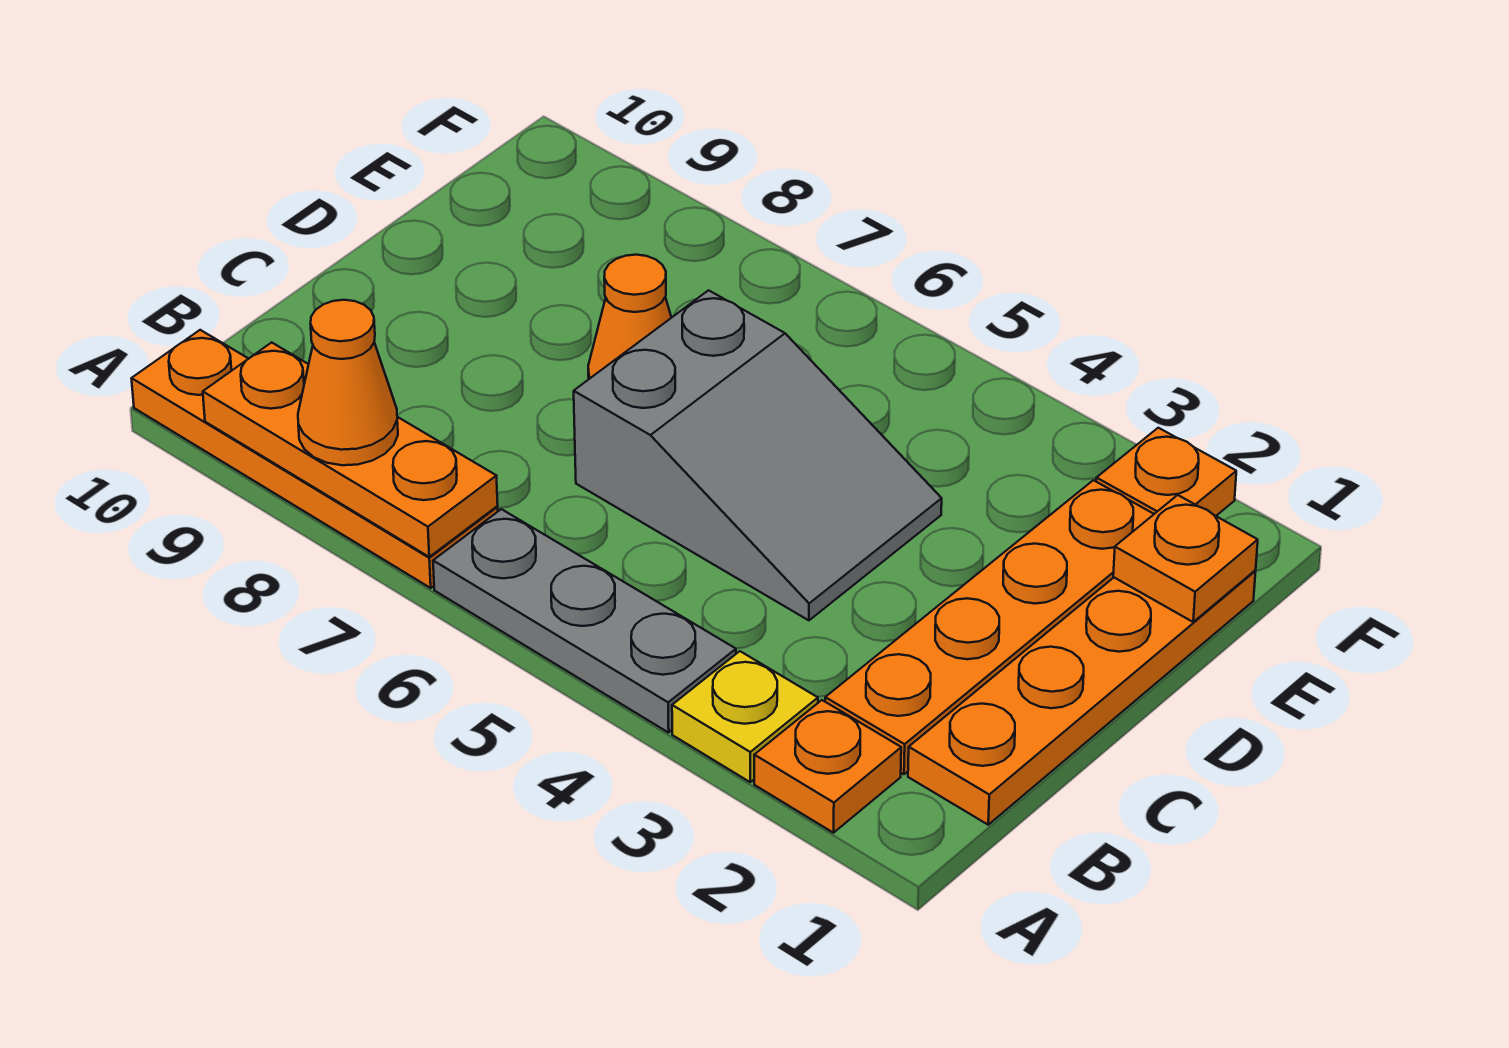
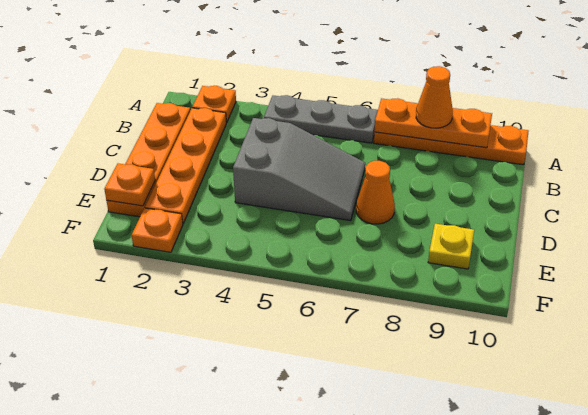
yellow plate A3 level 1 -> yellow plate E9 level 1
grey slope C4:D6 level 1 top 6 -> grey slope C4:D6 level 1 top 4

